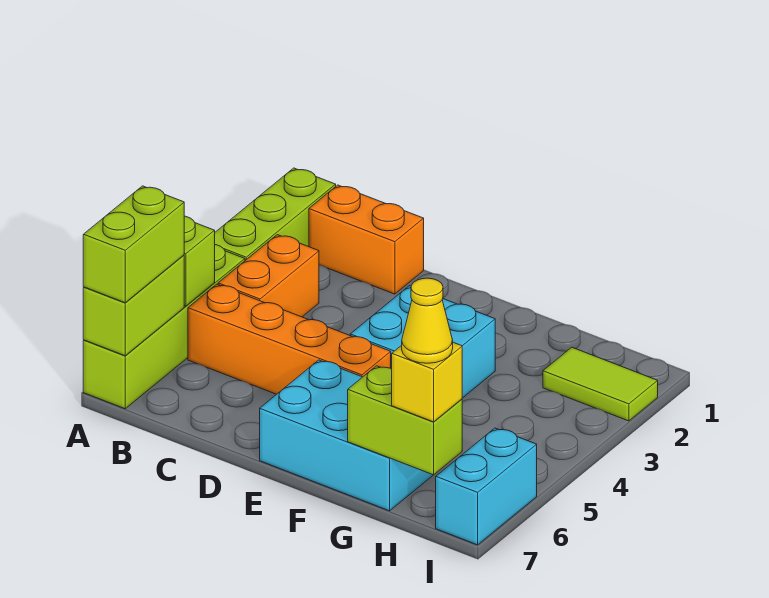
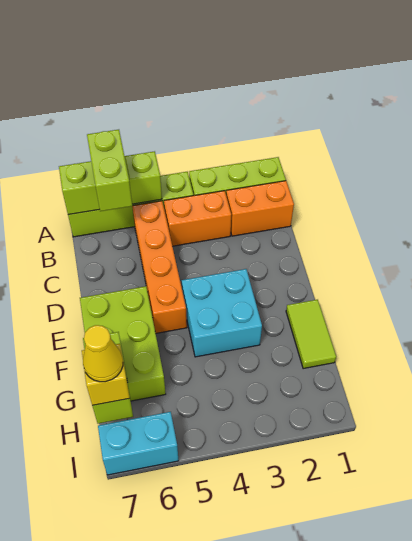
lime brick A6:A7 level 3 -> lime brick A6:B6 level 3
orange brick B1:C1 level 1 -> orange brick B1:B2 level 1
cyan brick E6:G7 level 1 -> lime brick E6:G7 level 1
lime tile H2:I2 level 1 -> lime tile F1:G1 level 1

